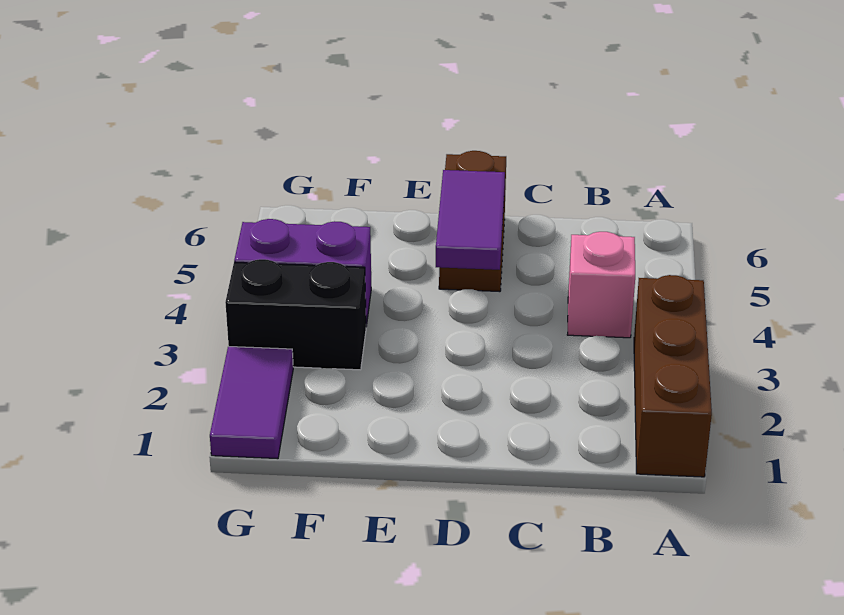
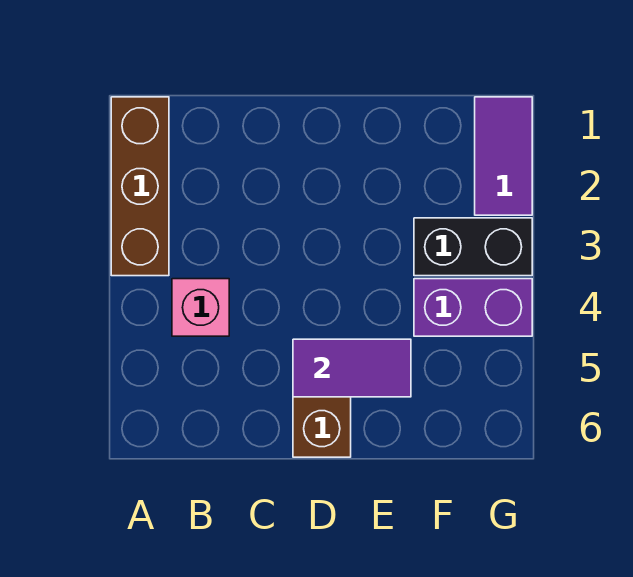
purple tile D4:D5 level 2 -> purple tile D5:E5 level 2

